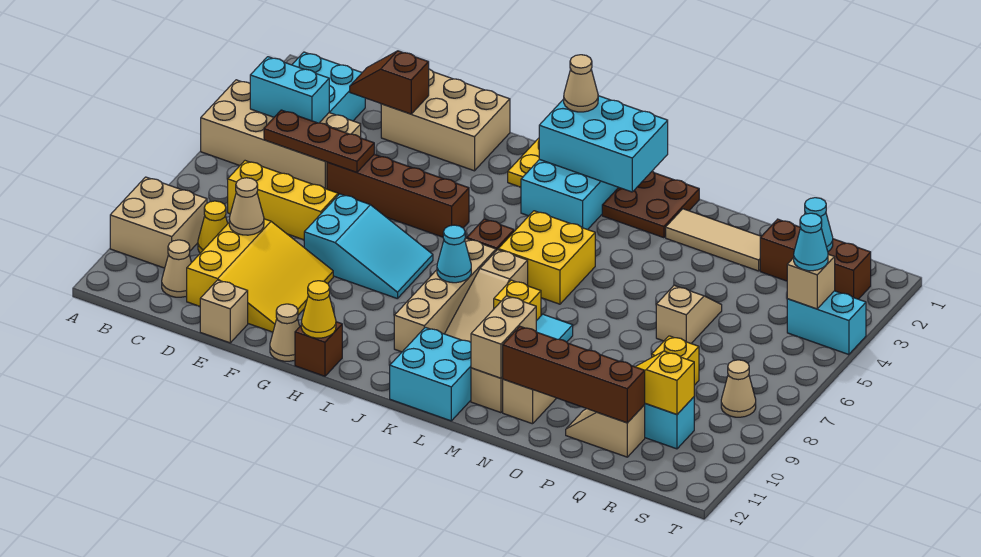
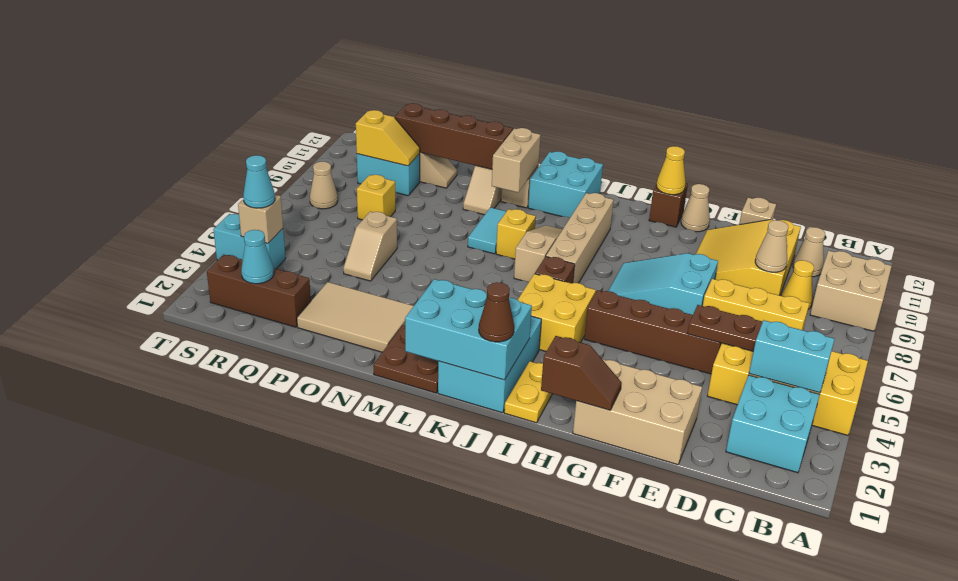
tan brick A4:D5 level 1 -> yellow brick A4:D5 level 1
brown slope D2:E2 level 2 top E -> brown slope G1:H1 level 2 top H
tan cone J1 level 3 -> brown cone J1 level 3
cyan cone J8 level 2 -> none
yellow brick K5:L6 level 1 -> yellow brick I4:J5 level 1
tan tile N2:P2 level 1 -> tan tile N2:P3 level 1

